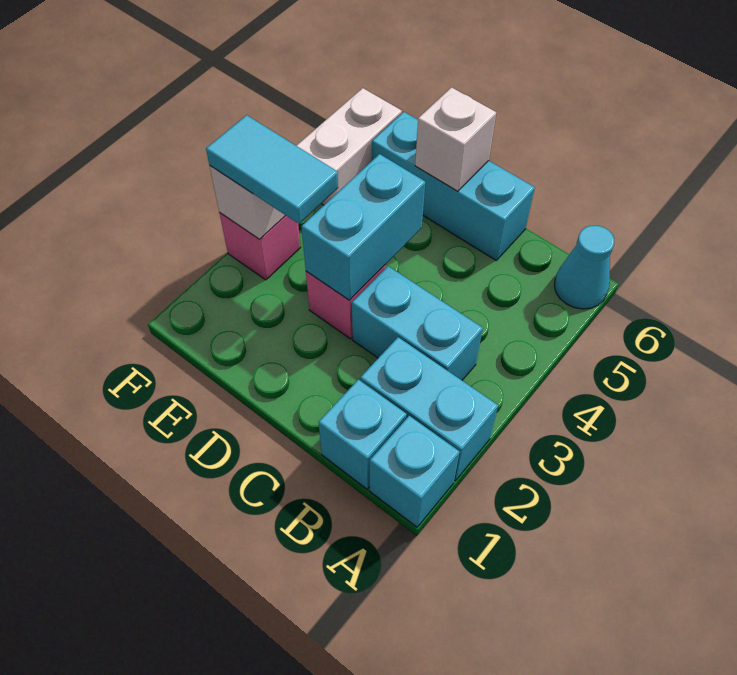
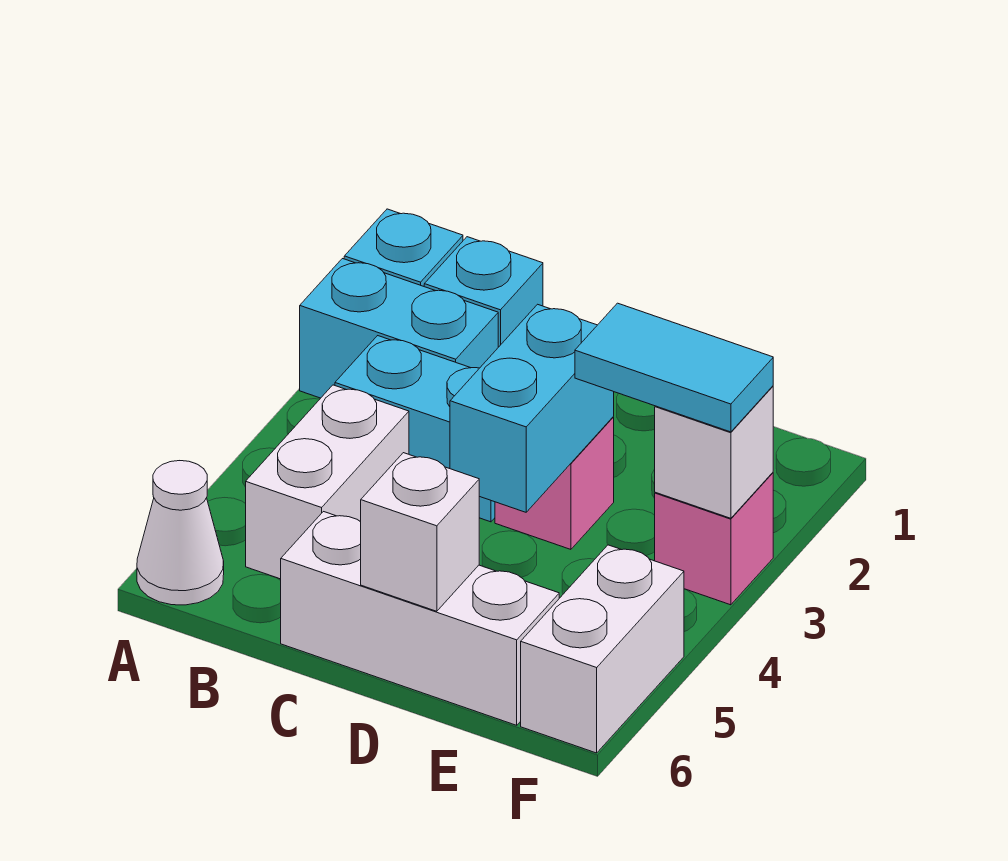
cyan cone A6 level 1 -> white cone A6 level 1
none -> white brick B4:B5 level 1
cyan brick C6:E6 level 1 -> white brick C6:E6 level 1

